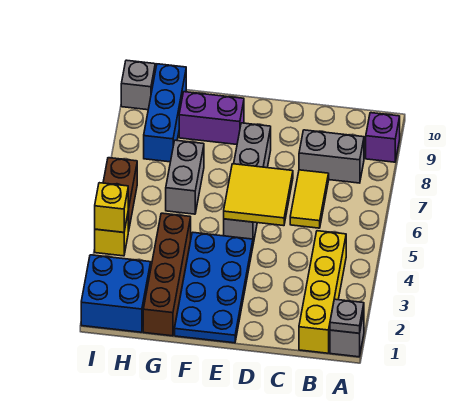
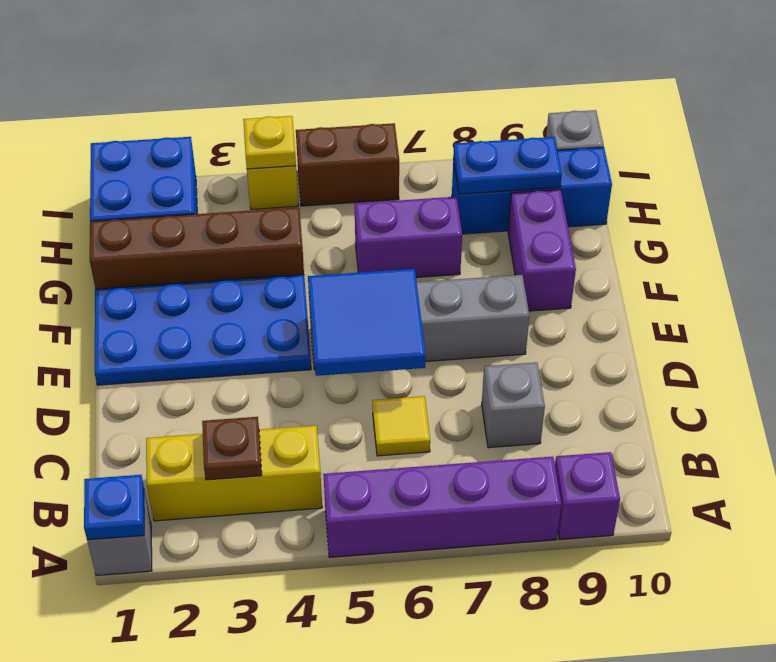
grey plate A1 level 2 -> blue plate A1 level 2
none -> purple brick A5:A8 level 1
yellow brick B1:B4 level 1 -> yellow brick B2:B4 level 1
none -> brown plate B3 level 2
grey brick B8:C8 level 1 -> grey brick C8 level 1
yellow tile C6:C7 level 1 -> yellow tile C6 level 1
yellow tile D5:E6 level 2 -> blue tile D5:E6 level 2
grey brick G6:G7 level 1 -> purple brick G6:G7 level 1
none -> blue plate H8:H9 level 2
yellow brick I4 level 2 -> yellow plate I4 level 2

